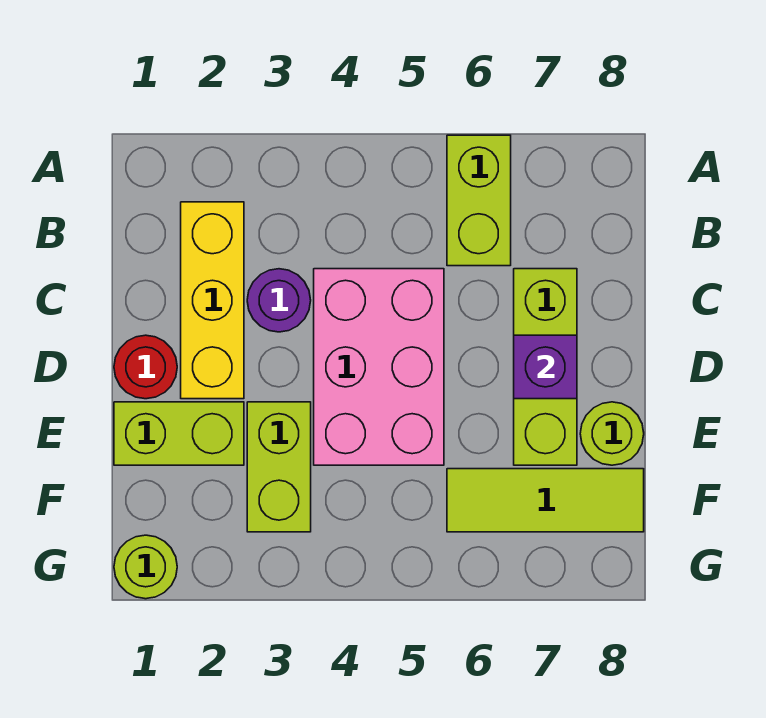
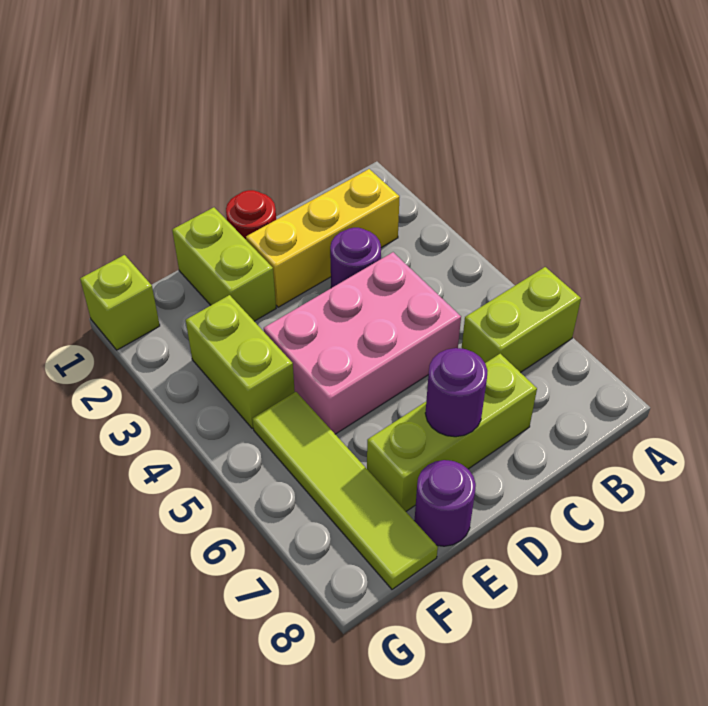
purple brick D7 level 2 -> purple round brick D7 level 2
lime brick E3:F3 level 1 -> lime brick F3:F4 level 1
lime round brick E8 level 1 -> purple round brick E8 level 1
lime tile F6:F8 level 1 -> lime tile F5:F8 level 1
lime round brick G1 level 1 -> lime brick G1 level 1

